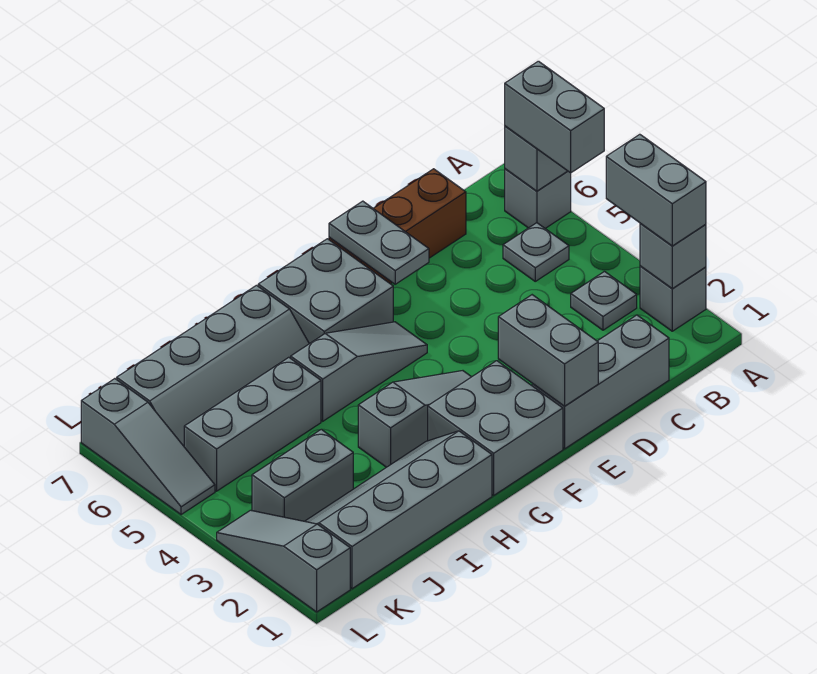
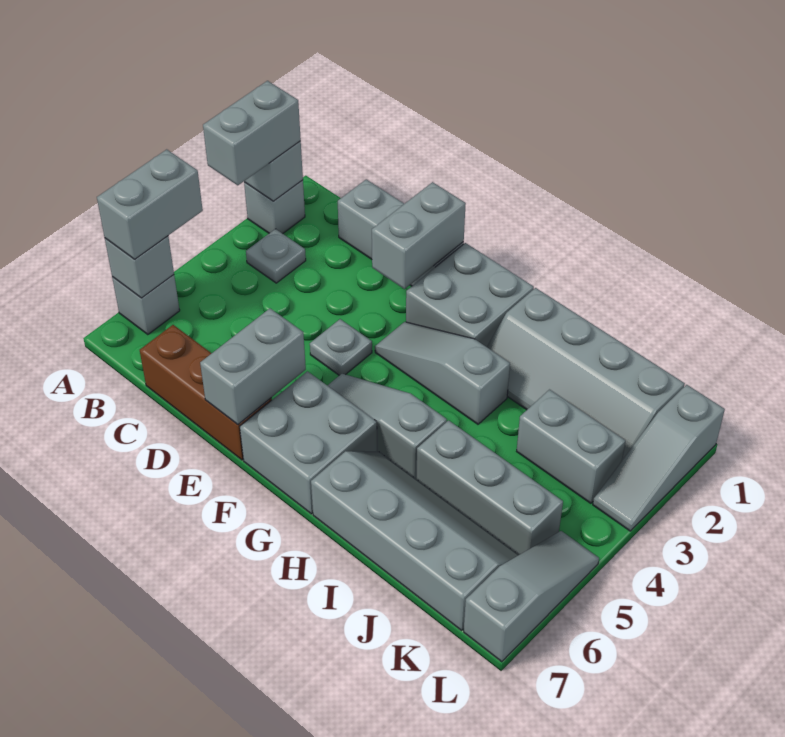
grey plate B5 level 1 -> grey plate E4 level 1
grey plate E6:E7 level 2 -> grey brick E6:E7 level 2

